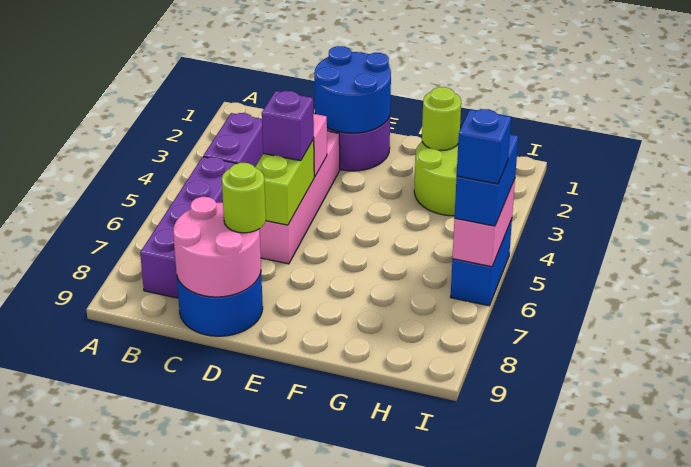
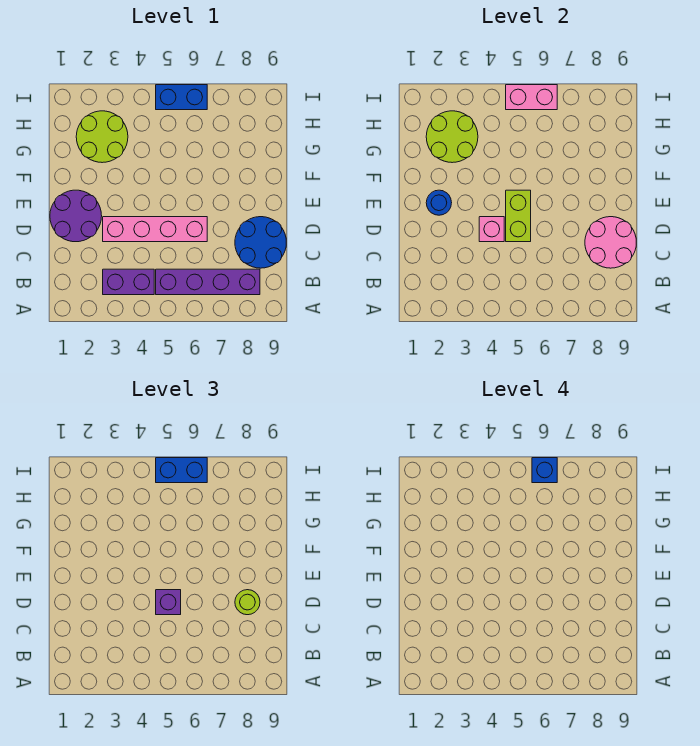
blue round brick D1:E2 level 2 -> blue round brick E2 level 2
lime brick D5:D6 level 2 -> lime brick D5:E5 level 2
lime round brick G2 level 2 -> lime round brick G2:H3 level 2

